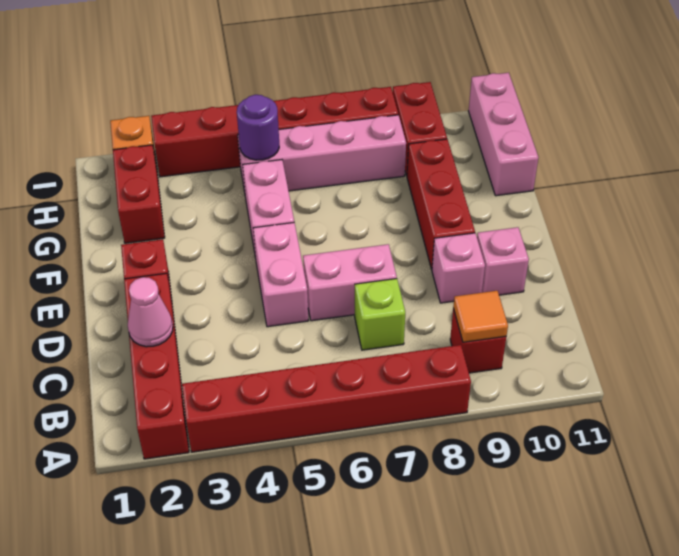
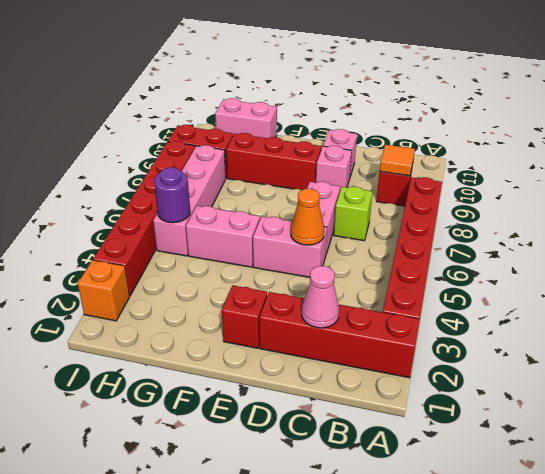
none -> orange cone D5 level 2
red brick G2:H2 level 1 -> none
pink brick G11:I11 level 1 -> pink brick G11:H11 level 1

